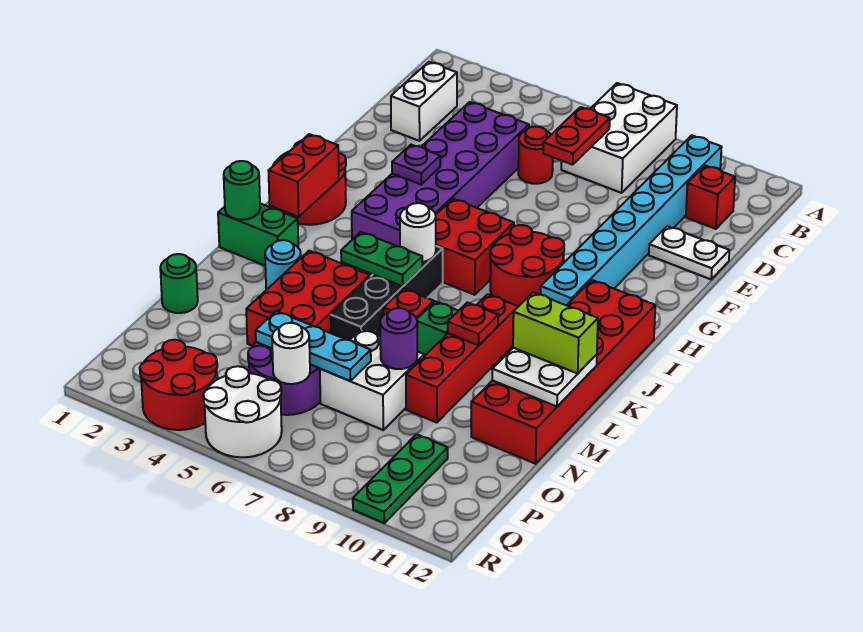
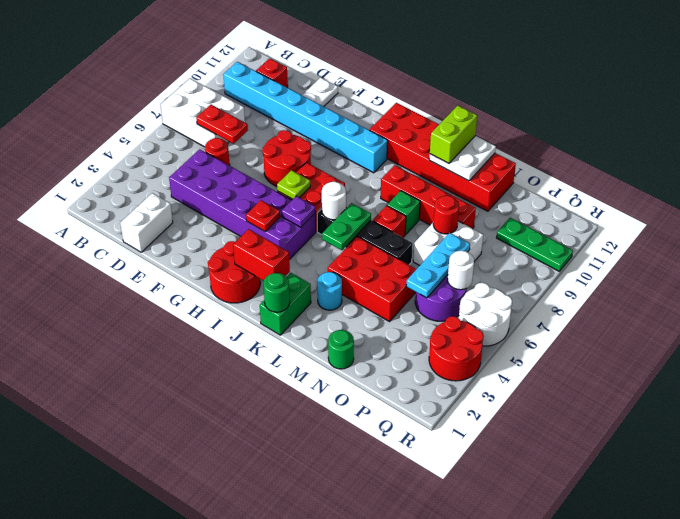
white brick C2:D2 level 1 -> white brick D1:D2 level 1
purple plate G4 level 2 -> purple plate I5 level 2
none -> lime plate H6 level 2
red round brick H8:I9 level 1 -> red round brick F7:G8 level 1
red plate L9 level 2 -> red plate H4 level 2
purple round brick N8 level 2 -> red round brick N8 level 2

